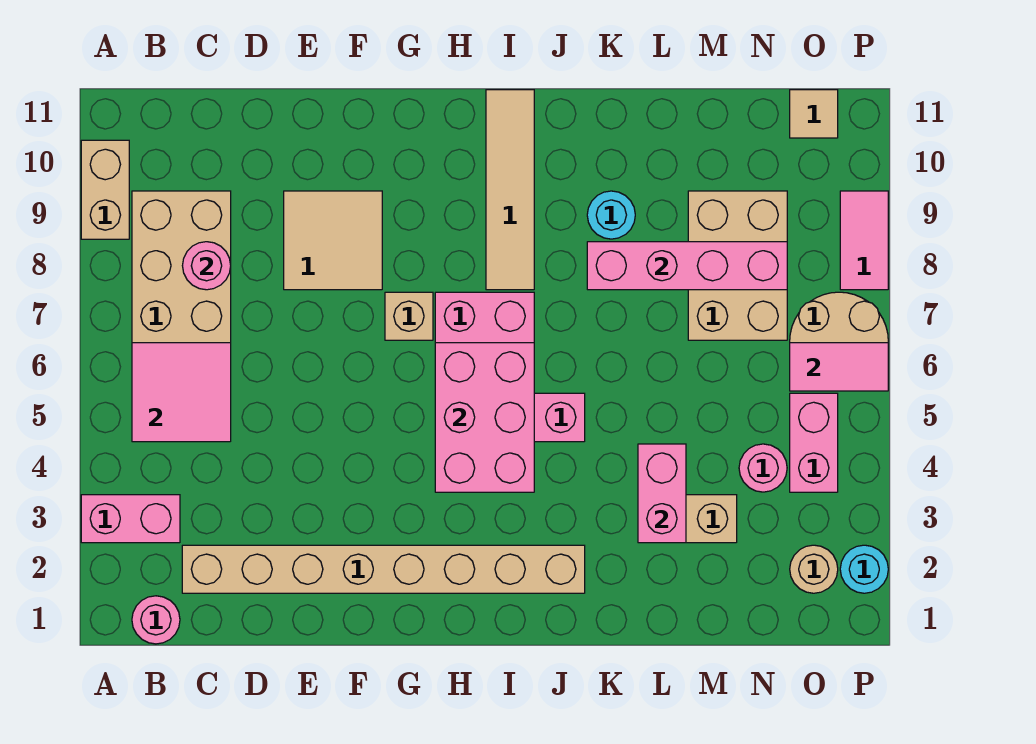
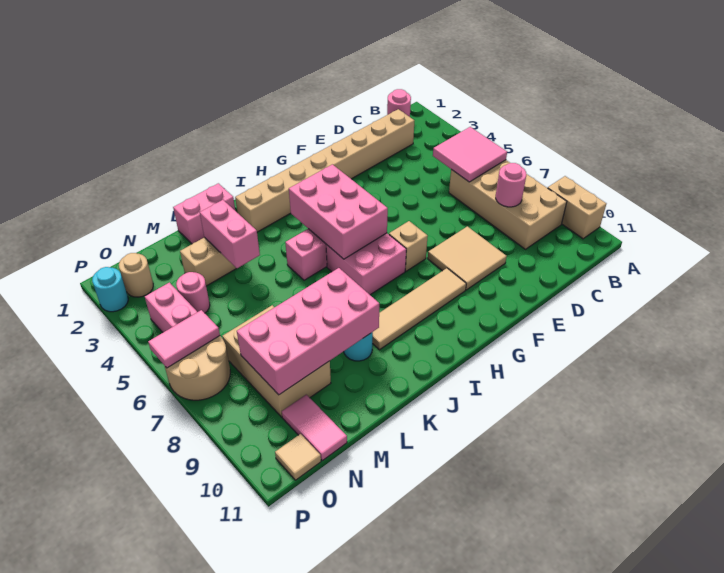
pink brick A3:B3 level 1 -> pink brick K1:L1 level 1
tan tile I8:I11 level 1 -> tan tile G9:J9 level 1
pink brick K8:N8 level 2 -> pink brick K8:N9 level 2
pink tile P8:P9 level 1 -> pink tile N10:N11 level 1

